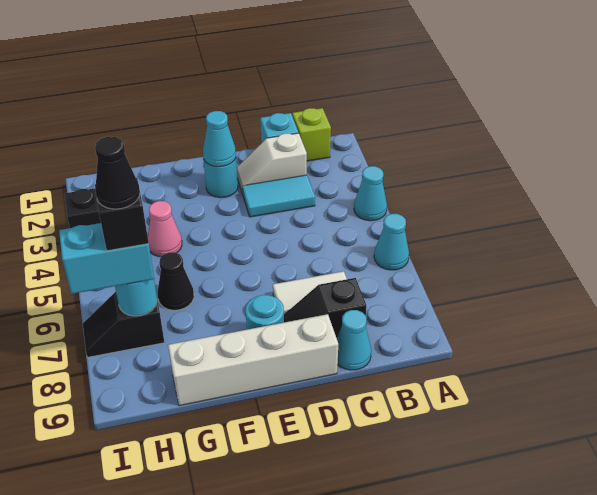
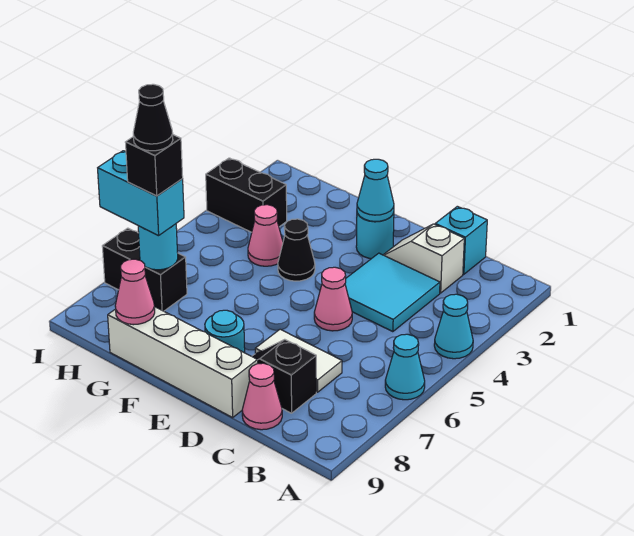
lime brick B1 level 1 -> none
cyan tile C3:D3 level 1 -> cyan tile C3:D4 level 1
cyan cone C9 level 1 -> pink cone C9 level 1
none -> pink cone D5 level 1
black cone G6 level 1 -> black cone F4 level 1
none -> pink cone G9 level 2
black slope H7:I7 level 1 top H -> black brick H7:I7 level 1

